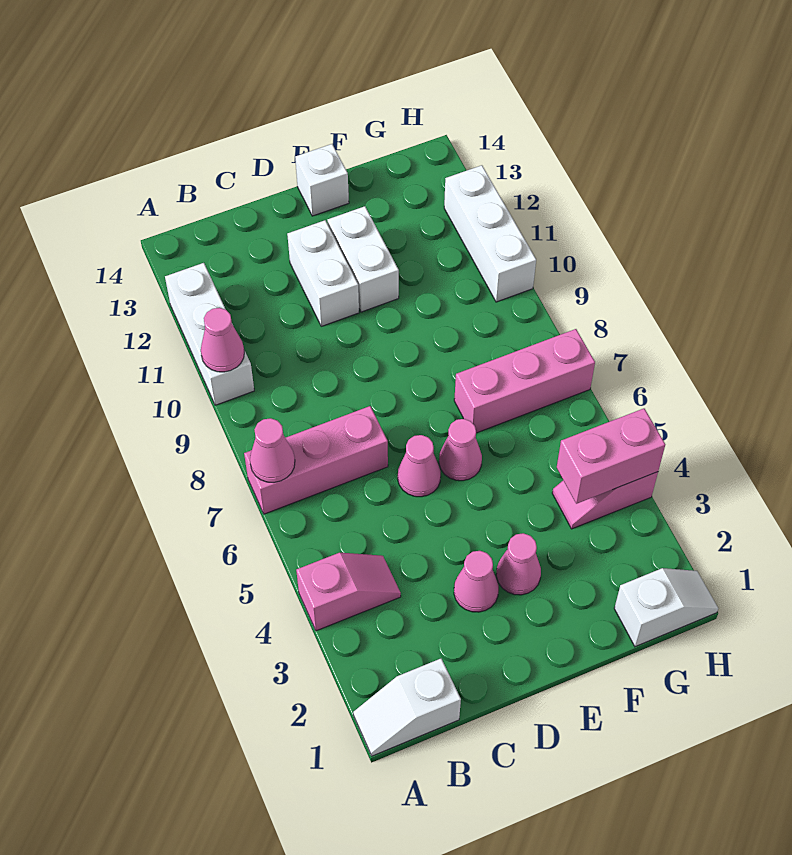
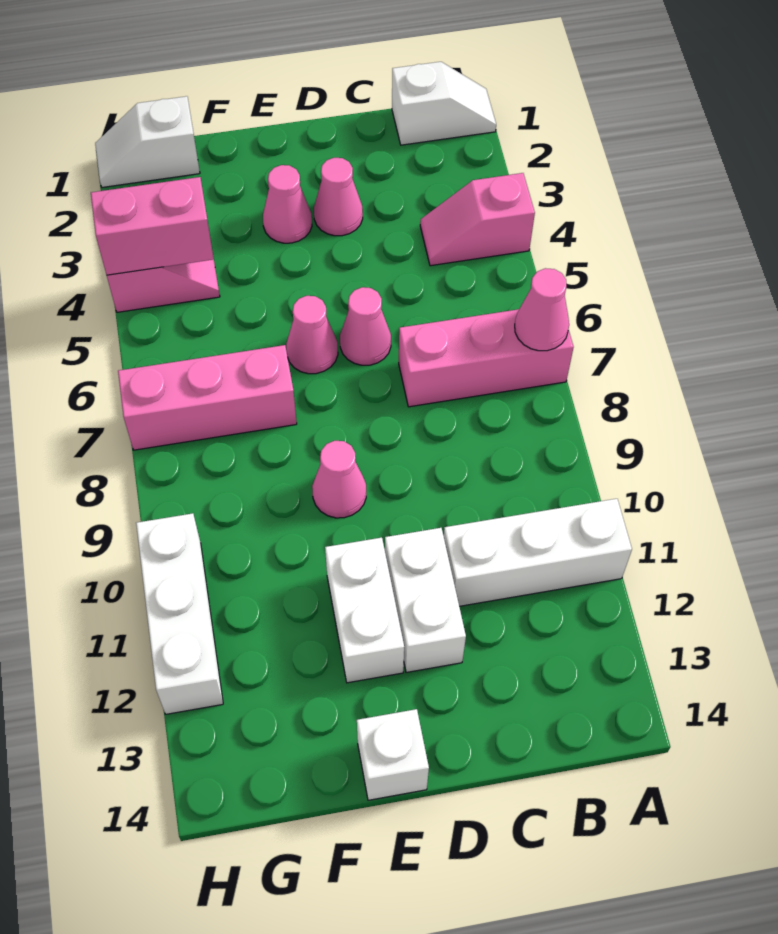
white brick A10:A12 level 1 -> white brick A11:C11 level 1
pink cone A10 level 2 -> pink cone E9 level 1

